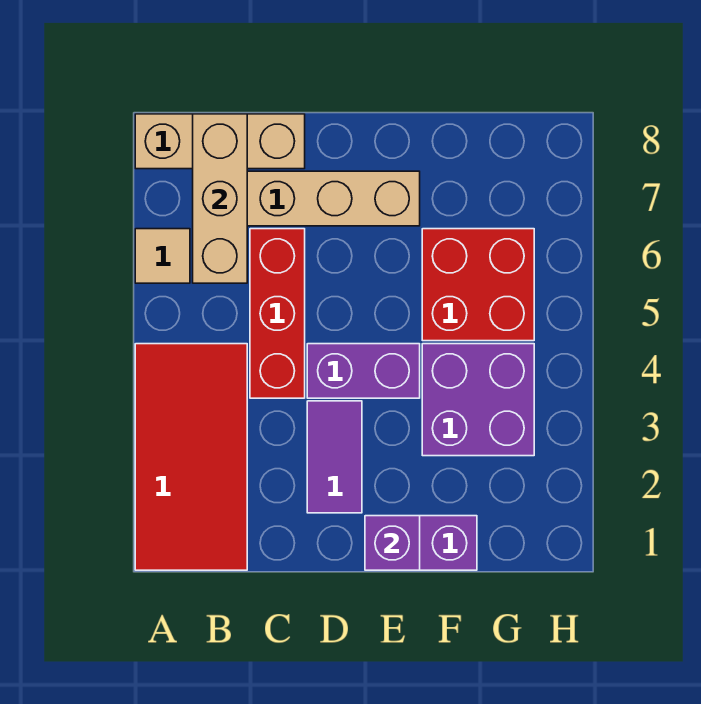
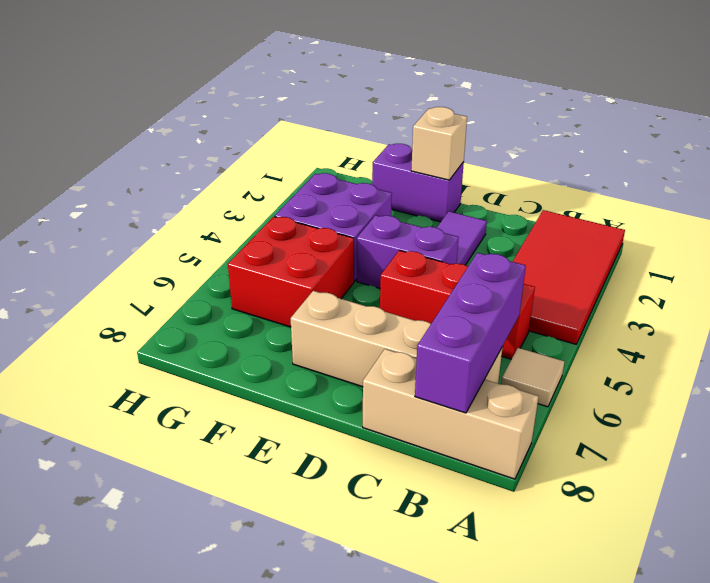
tan brick B6:B8 level 2 -> purple brick B6:B8 level 2
red brick C4:C6 level 1 -> red brick B5:D5 level 1
purple brick E1 level 2 -> tan brick E1 level 2

